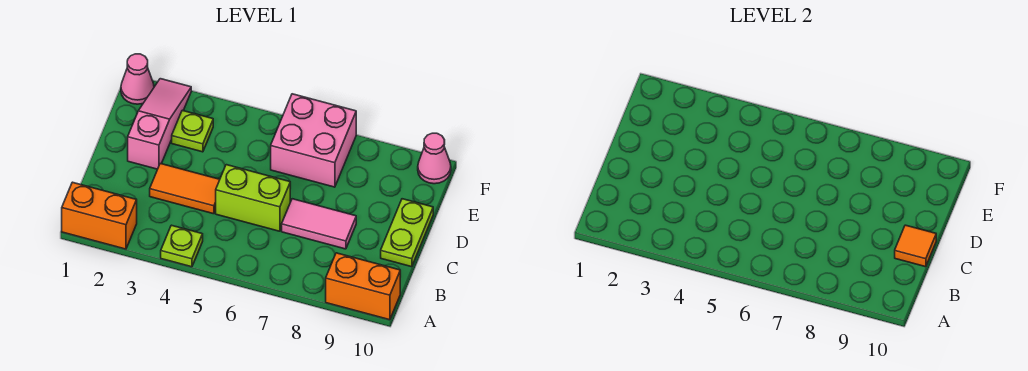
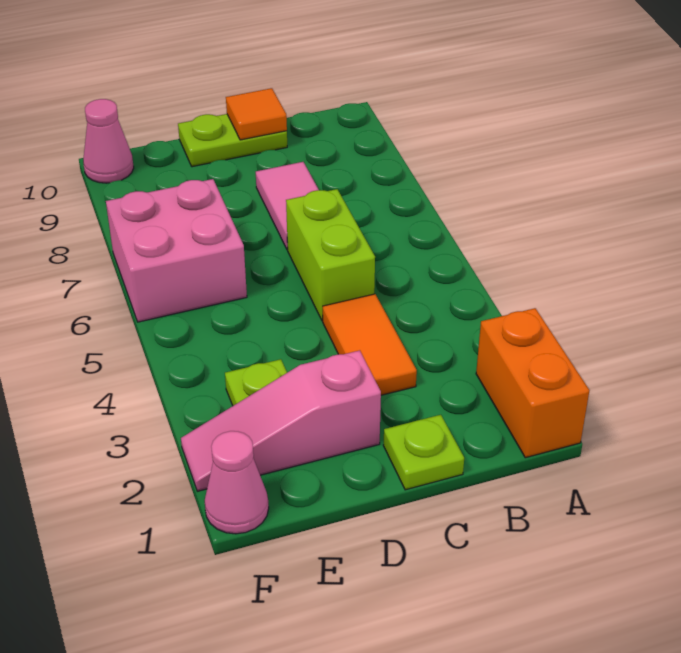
lime plate A4 level 1 -> lime plate C1 level 1
orange brick A9:A10 level 1 -> none

